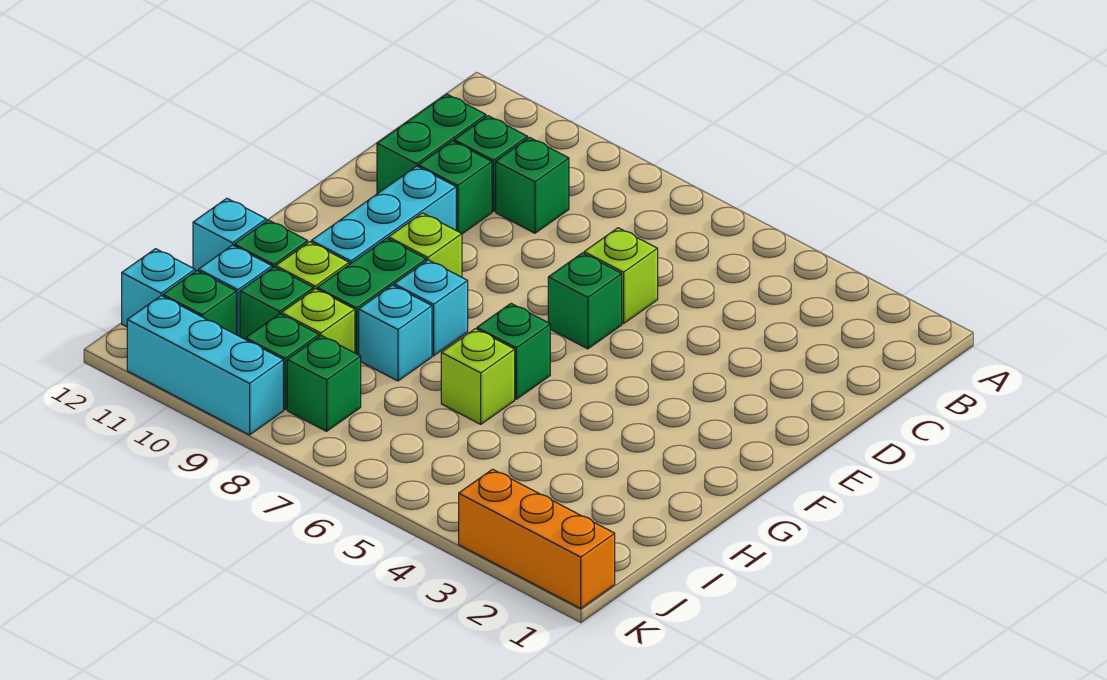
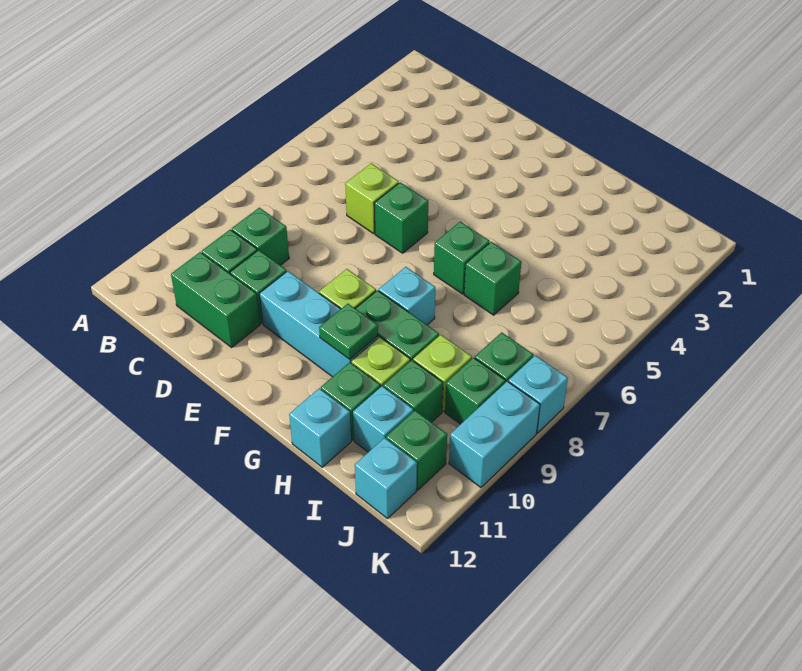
none -> green plate G10 level 2
lime brick H6 level 1 -> green brick H6 level 1
cyan brick H8 level 1 -> cyan brick K8 level 1
orange brick K1:K3 level 1 -> none
cyan brick K9:K11 level 1 -> cyan brick K9:K10 level 1

